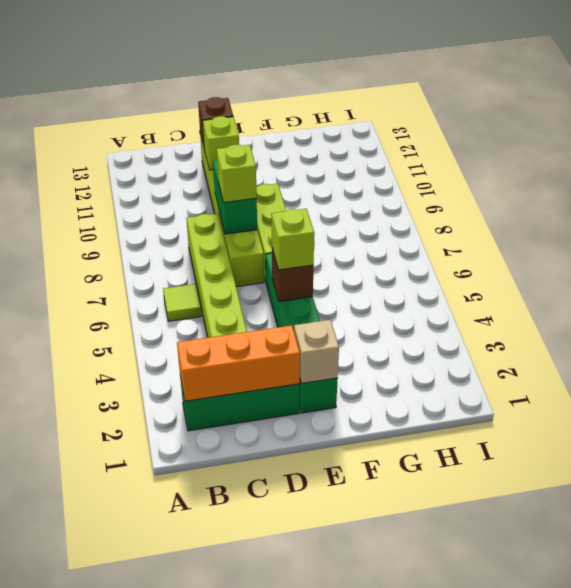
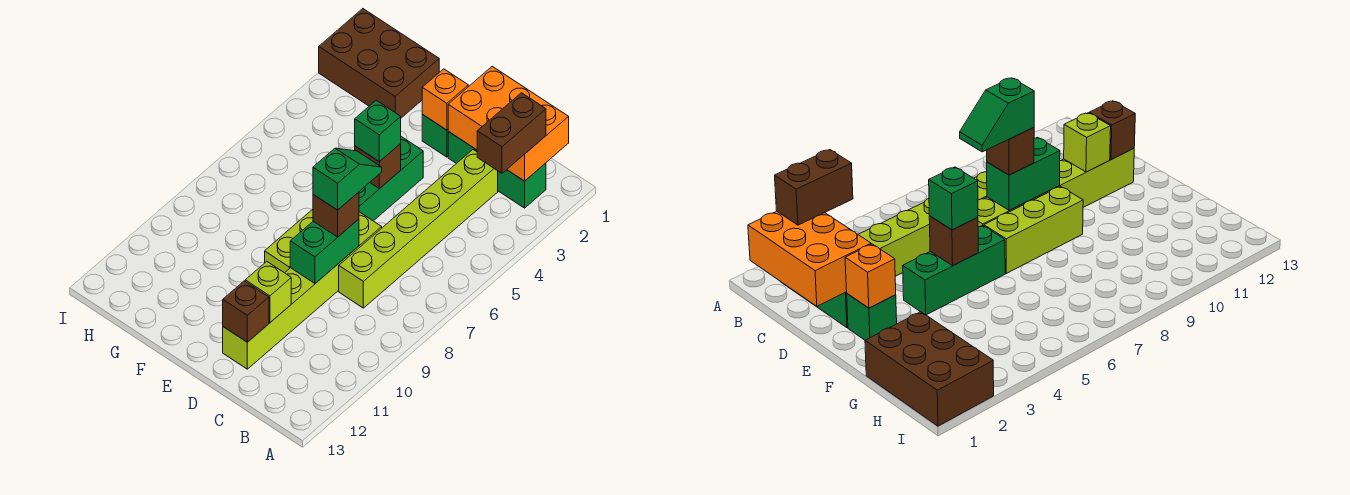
orange brick B2:D2 level 2 -> orange brick B1:D2 level 2
none -> brown brick B2:B3 level 3
lime tile B6 level 1 -> none
none -> green slope D7:D8 level 4 top 8
lime brick D8 level 3 -> brown brick D8 level 3
tan brick E2 level 2 -> orange brick E2 level 2
lime brick E5 level 3 -> green brick E5 level 3
none -> brown brick G1:I2 level 1

